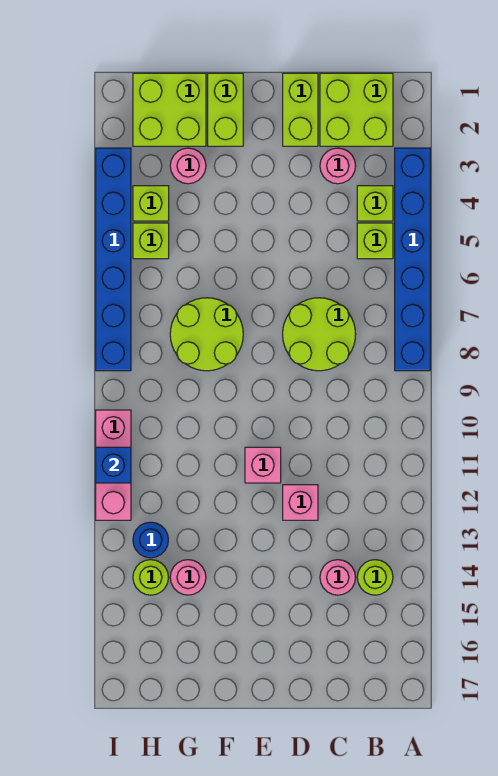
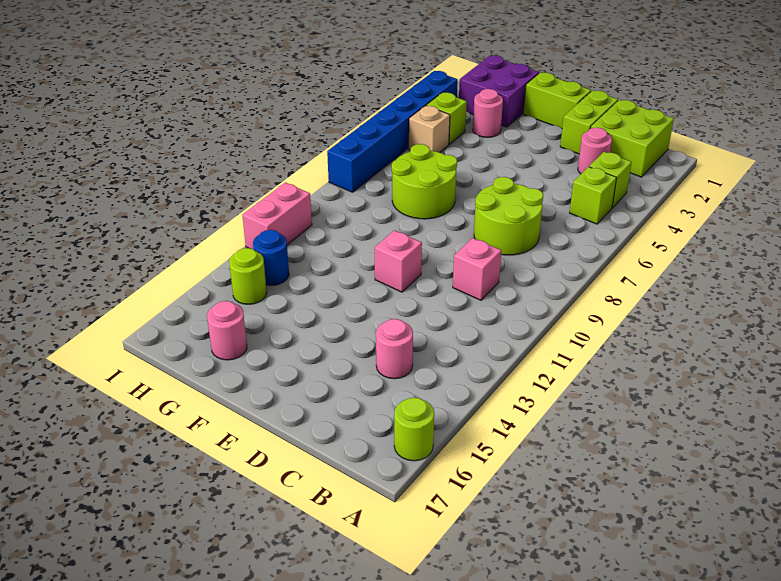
blue brick A3:A8 level 1 -> none
lime round brick B14 level 1 -> lime round brick A16 level 1
pink brick D12 level 1 -> pink brick C10 level 1
lime brick F1:F2 level 1 -> lime brick E1:F1 level 1
lime brick G1:H2 level 1 -> purple brick G1:H2 level 1
pink round brick G14 level 1 -> pink round brick G16 level 1
lime brick H5 level 1 -> tan brick H5 level 1
pink brick I10:I12 level 1 -> pink brick I11:I12 level 1
blue brick I11 level 2 -> none

